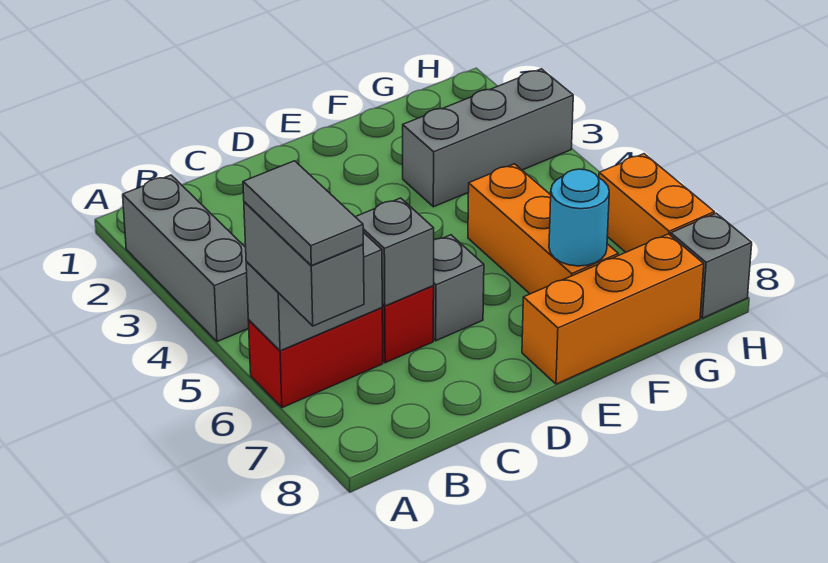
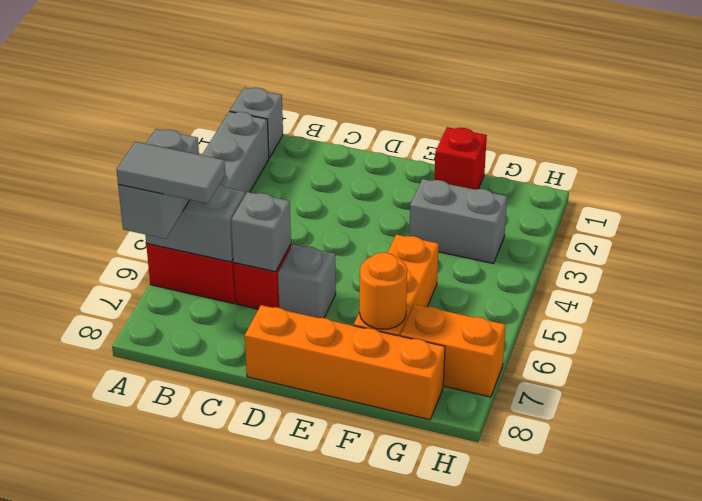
grey tile A6:A7 level 4 -> grey tile A7:B7 level 4
orange brick E8:G8 level 1 -> orange brick D8:G8 level 1
none -> red brick F1 level 1
grey brick F3:H3 level 1 -> grey brick F3:G3 level 1
cyan round brick F7 level 2 -> orange round brick F7 level 2
orange brick H6:H7 level 1 -> orange brick G7:H7 level 1
grey brick H8 level 1 -> grey brick A1 level 1

